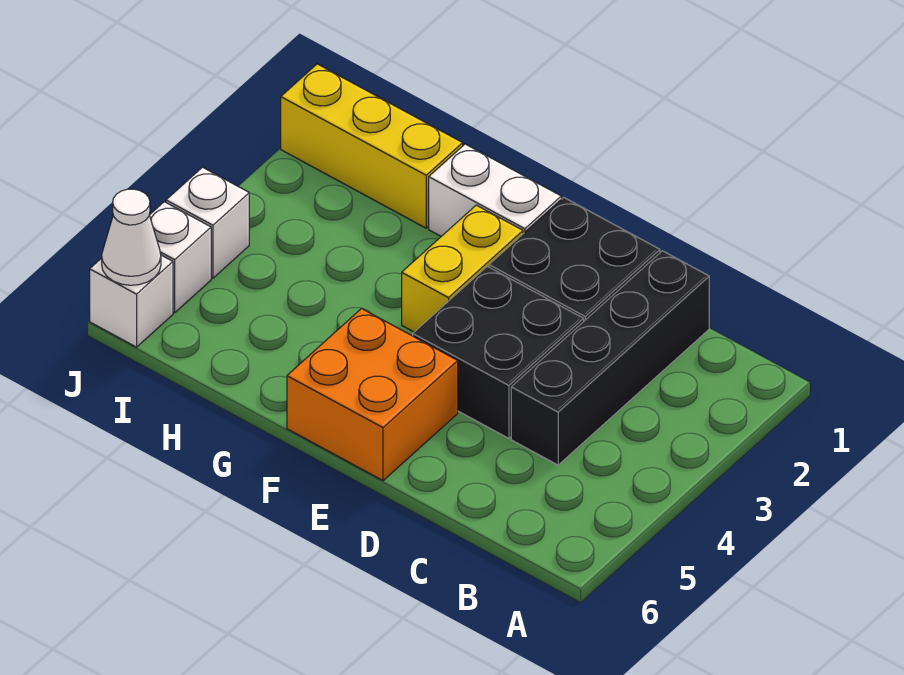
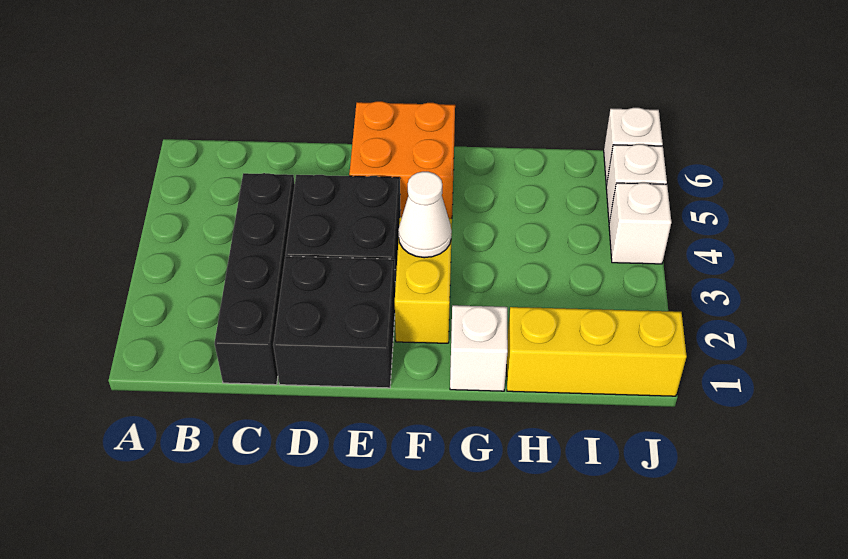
white brick F1:G1 level 1 -> white brick G1 level 1
white cone J6 level 2 -> white cone F3 level 2

